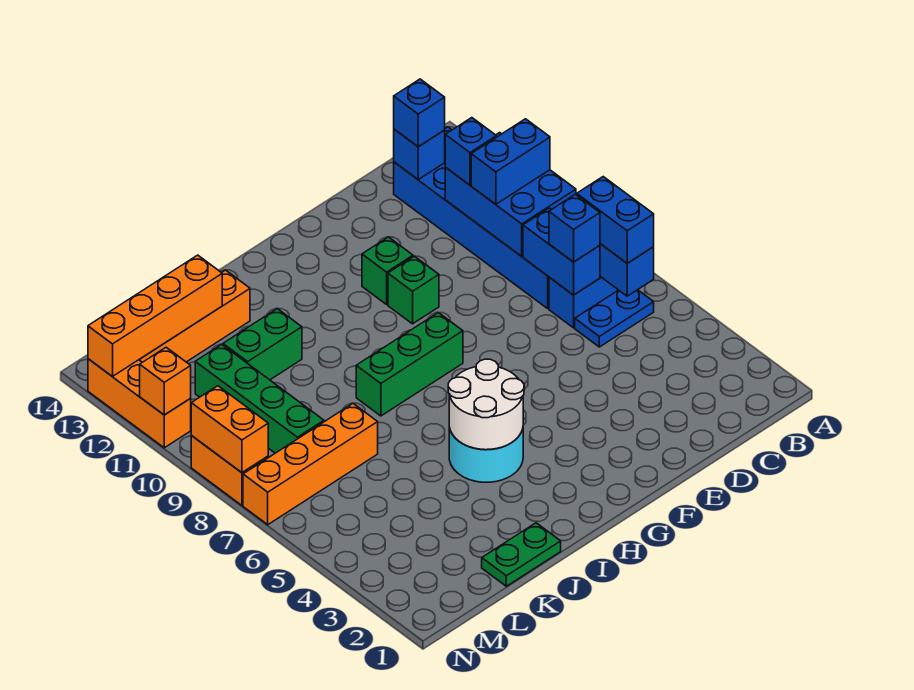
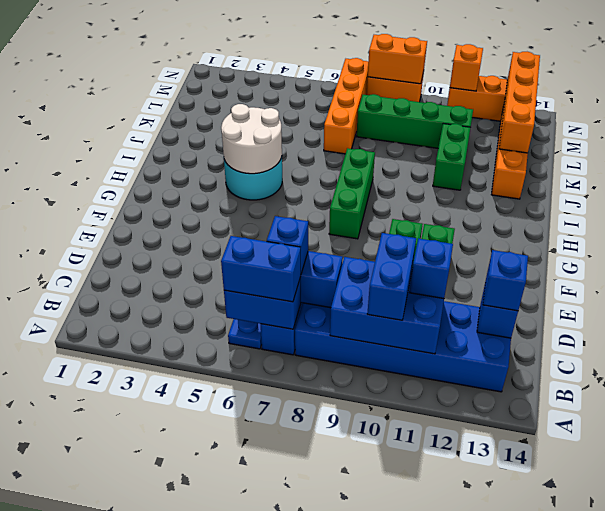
green plate J1:K1 level 1 -> none

